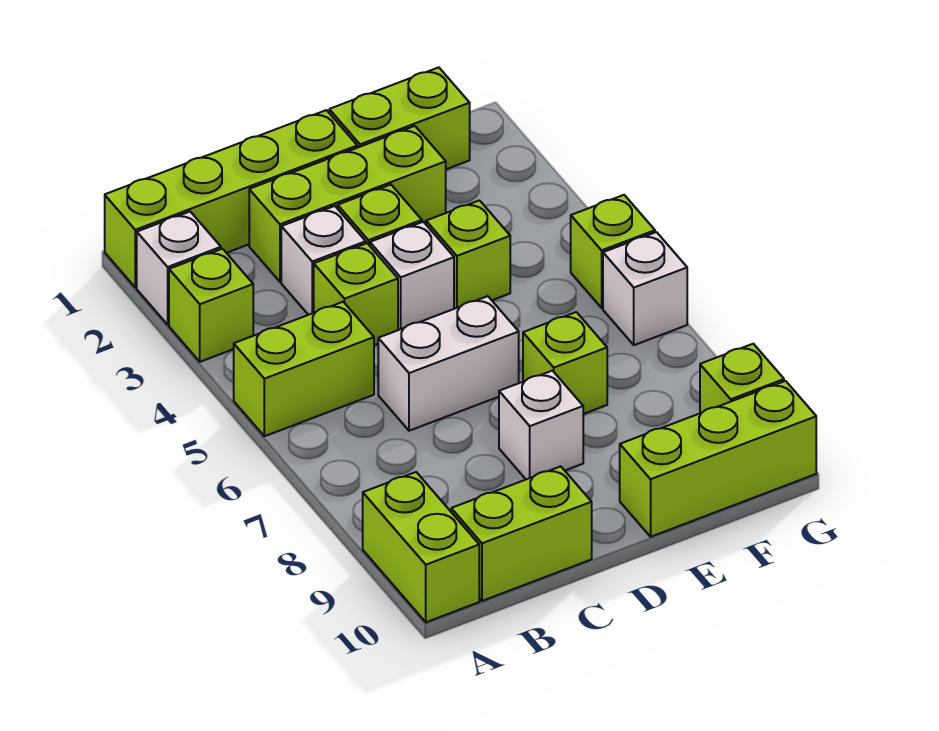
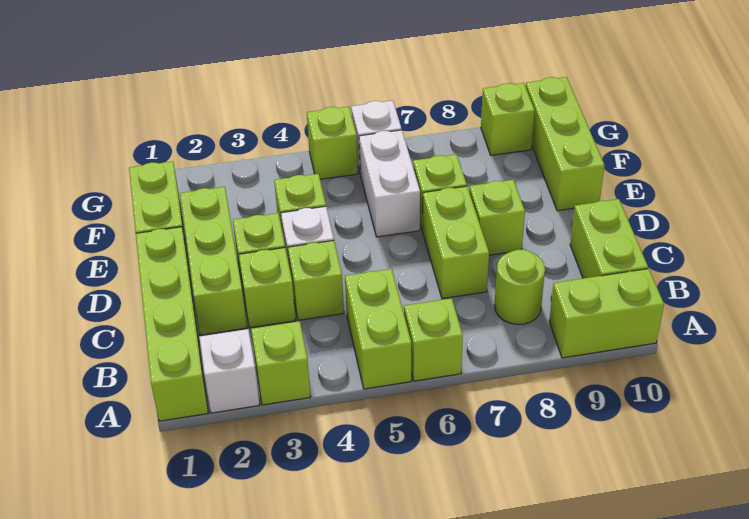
none -> lime brick A6 level 1
none -> lime round brick B8 level 1
white brick C3 level 1 -> lime brick C3 level 1
white brick C6:D6 level 1 -> white brick E6:F6 level 1
none -> lime brick C7:D7 level 1
white brick D8 level 1 -> lime brick D8 level 1

